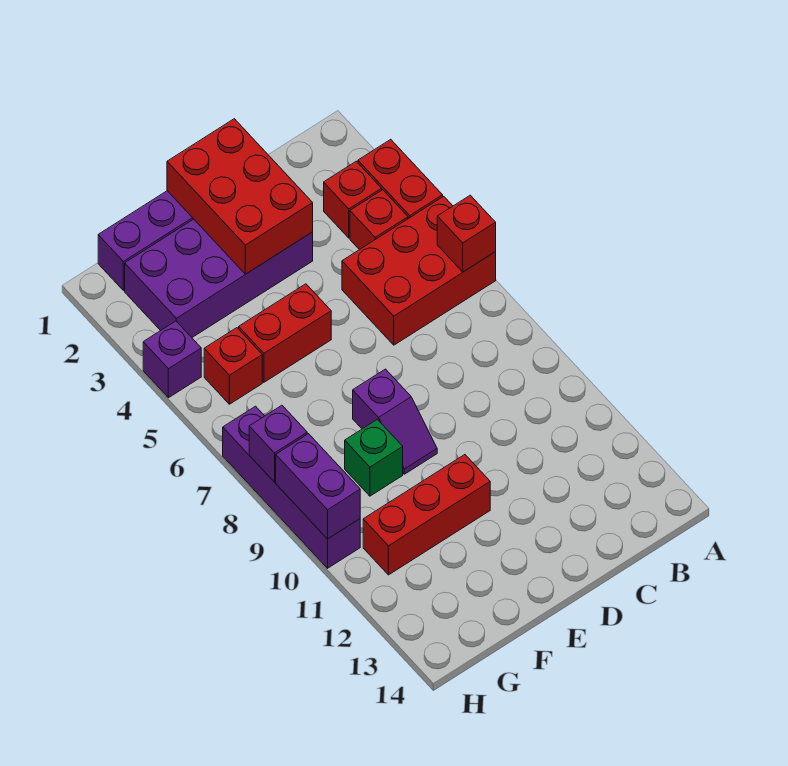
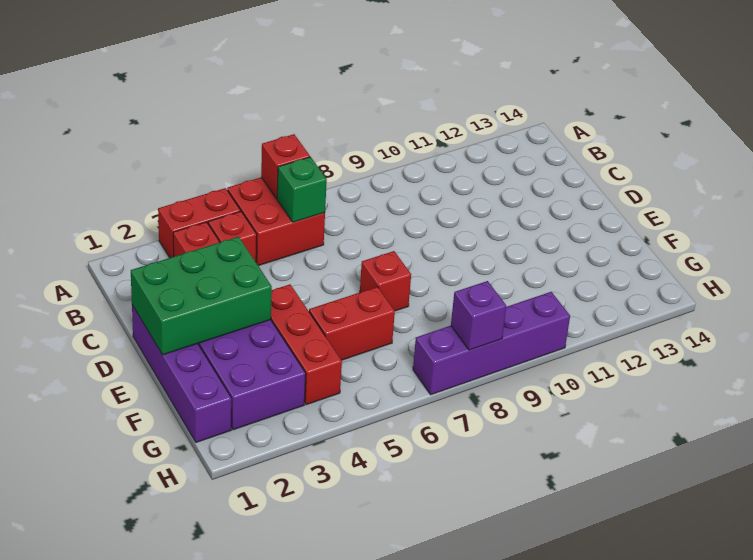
red brick A5:C6 level 1 -> red brick A5:B6 level 1
red brick D1:E3 level 2 -> green brick D1:E3 level 2
red brick E5:F5 level 1 -> red brick F5:F6 level 1
purple slope E8:E9 level 1 top 8 -> none
red brick E11:G11 level 1 -> red brick E4:G4 level 1
green brick F9 level 1 -> green brick B6 level 2
red brick G5 level 1 -> red brick E7 level 1
purple brick H4 level 1 -> none
purple brick H9:H10 level 2 -> none

